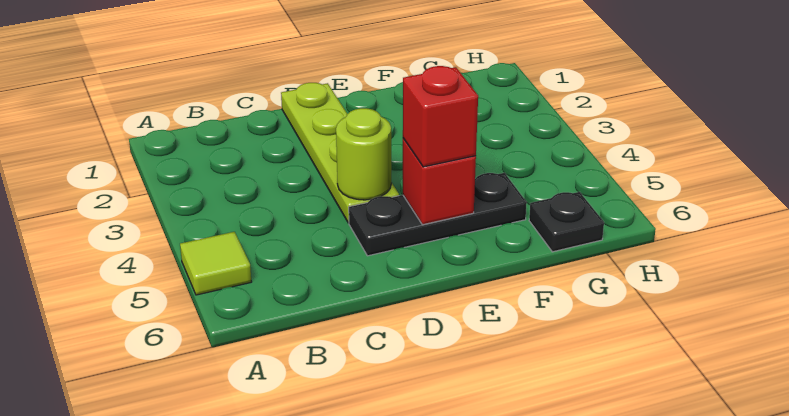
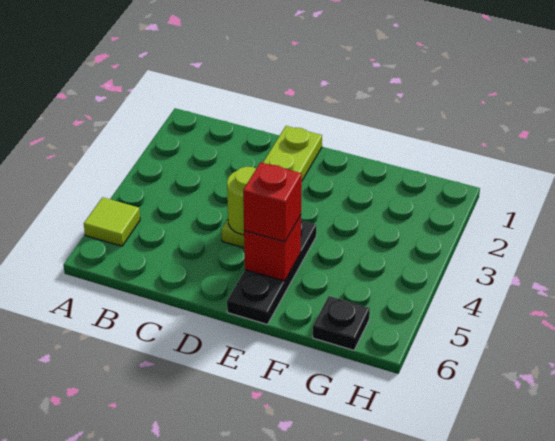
black plate D5:F5 level 1 -> black plate E4:E6 level 1

